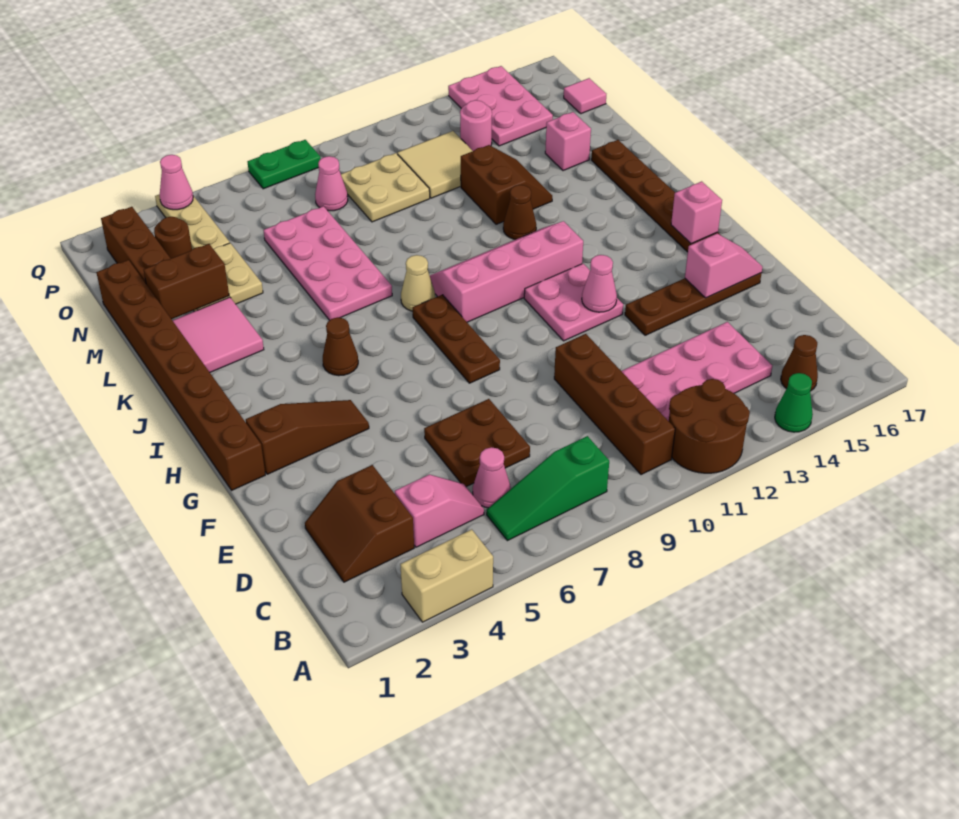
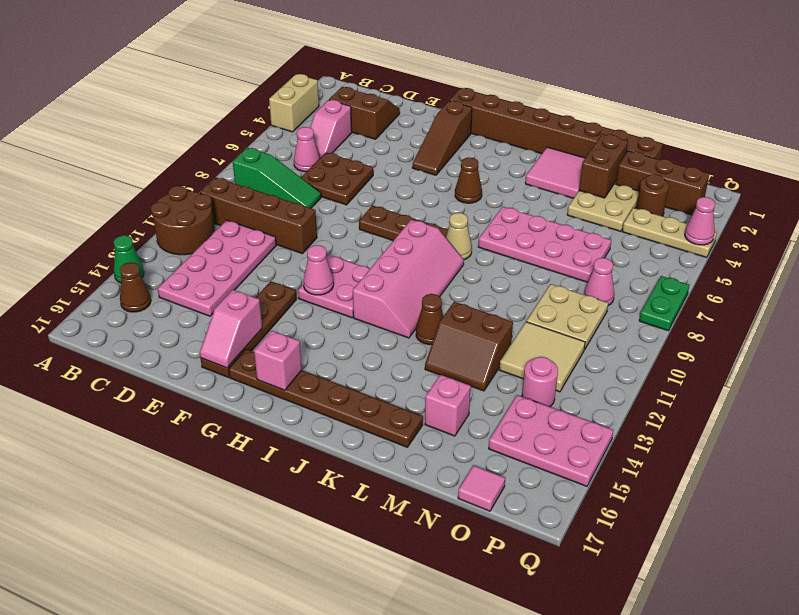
green slope B6:B8 level 1 top 8 -> green slope B8:D8 level 1 top B

